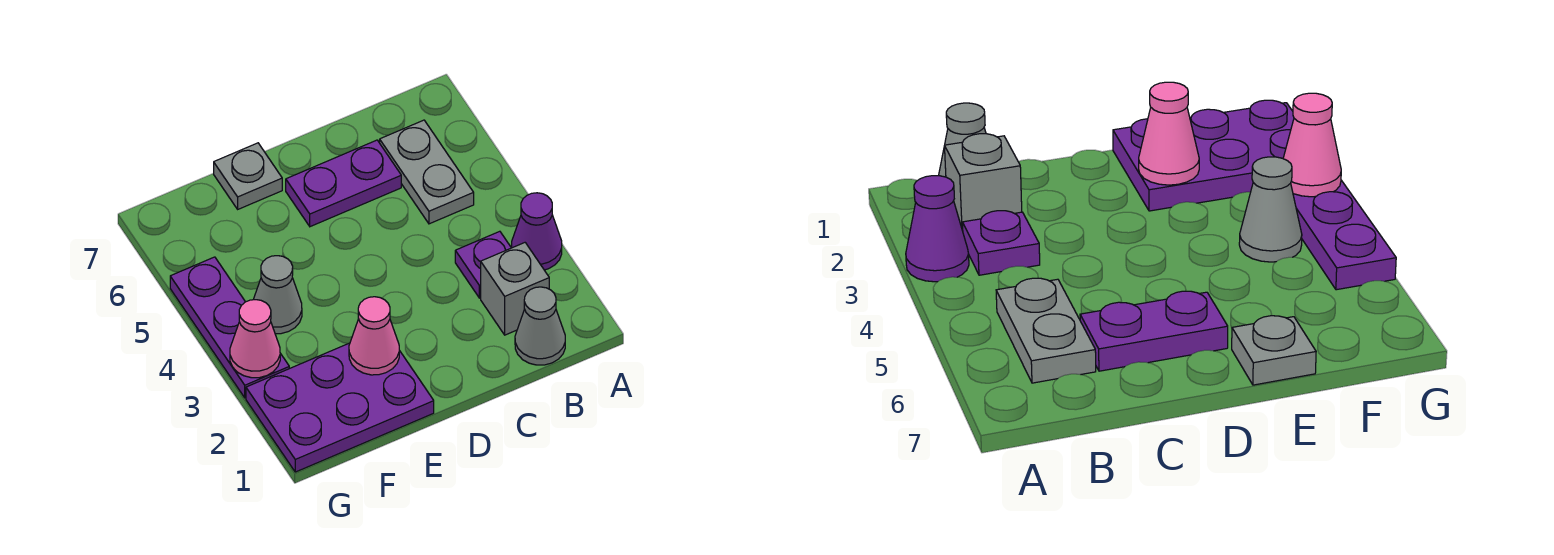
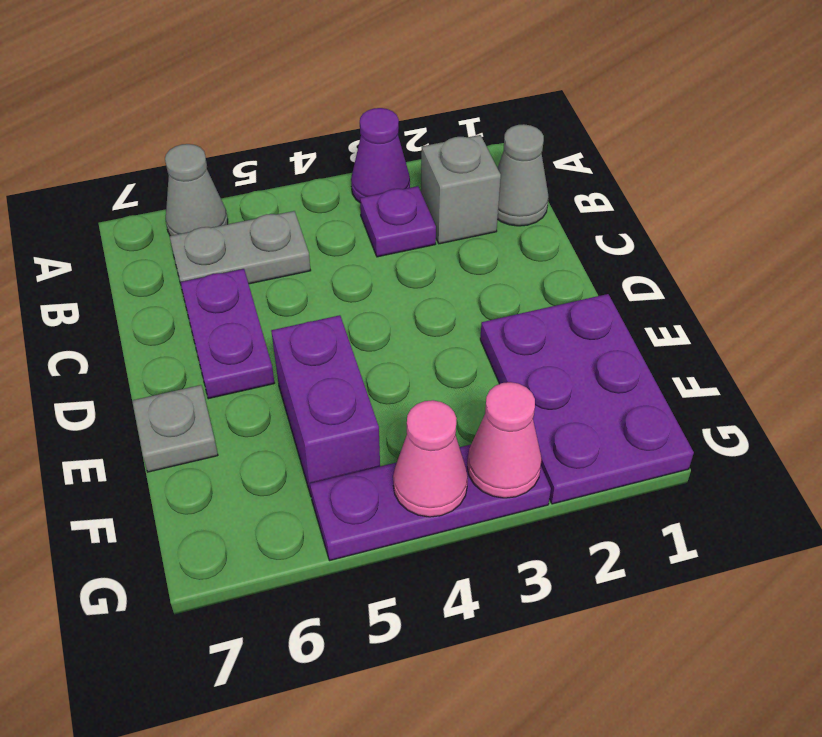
pink cone E2 level 2 -> pink cone G4 level 2
none -> purple brick E5:F5 level 1
grey cone F4 level 1 -> grey cone A6 level 1

